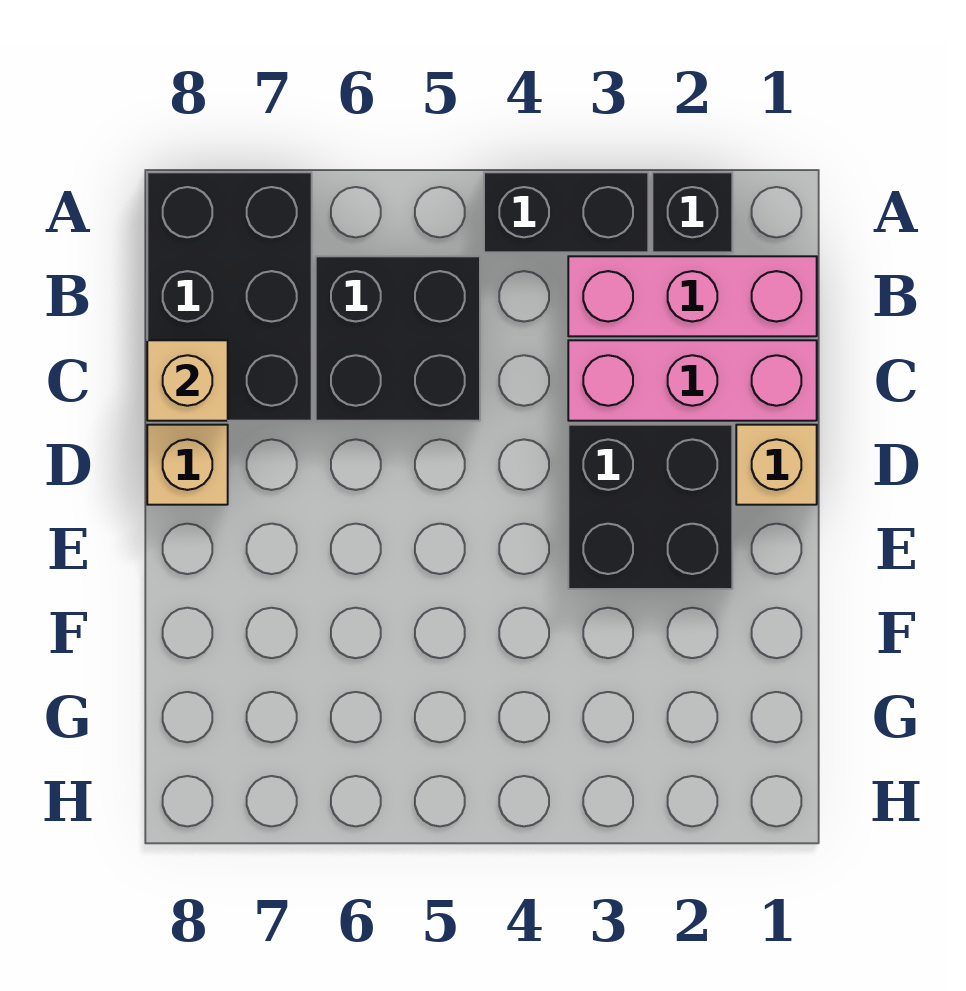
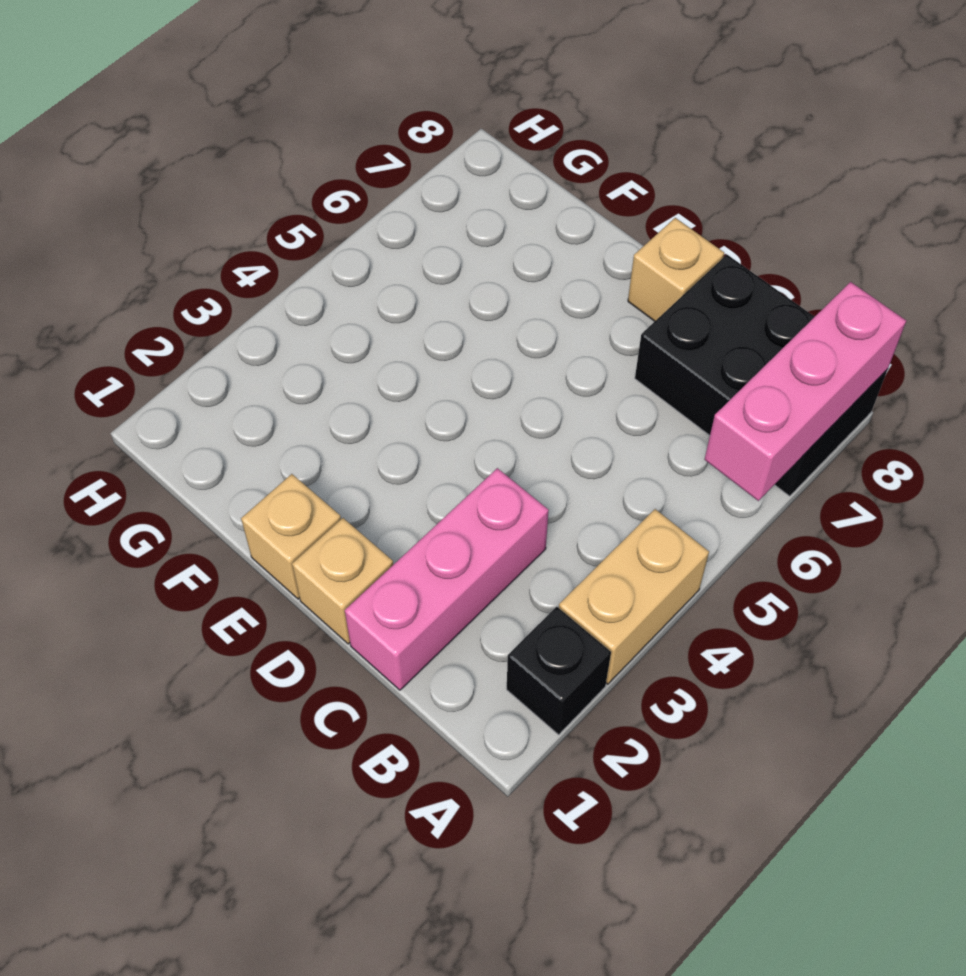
black brick A3:A4 level 1 -> tan brick A3:A4 level 1
pink brick B1:B3 level 1 -> pink brick A6:A8 level 2
black brick B5:C6 level 1 -> none
tan brick C8 level 2 -> tan brick E1 level 1
black brick D2:E3 level 1 -> none

